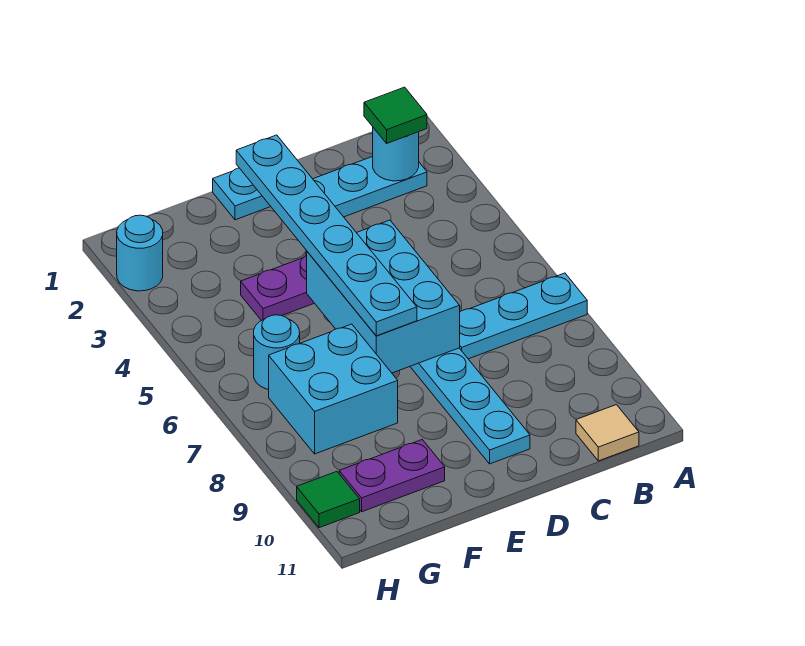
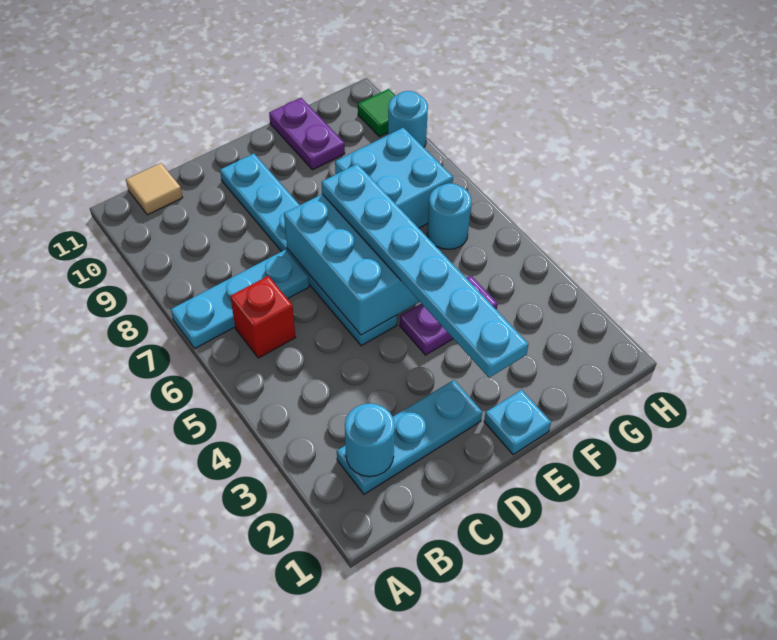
green tile B2 level 3 -> none
none -> red brick B6 level 1
purple plate F10:G10 level 1 -> purple plate F10:F11 level 1
cyan round brick H2 level 1 -> cyan round brick H9 level 1

